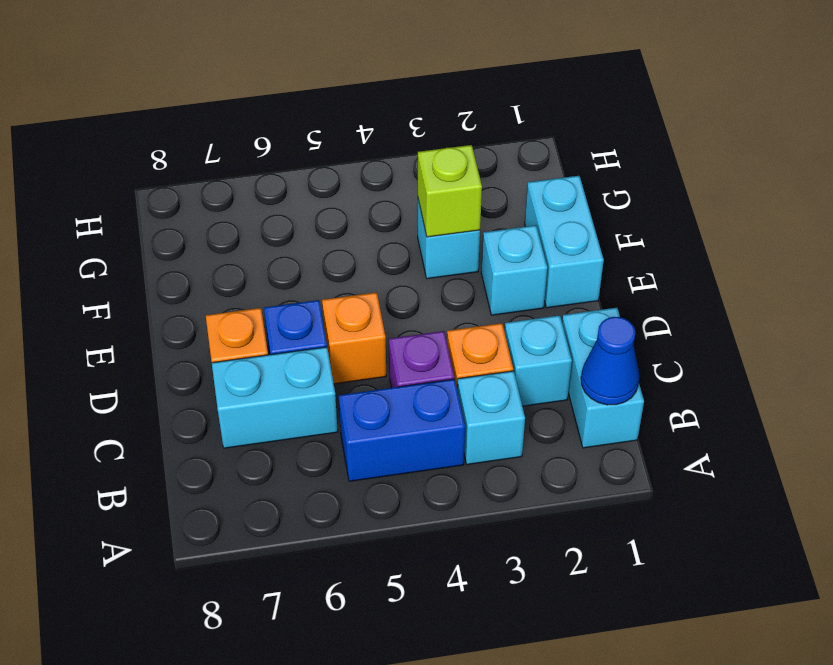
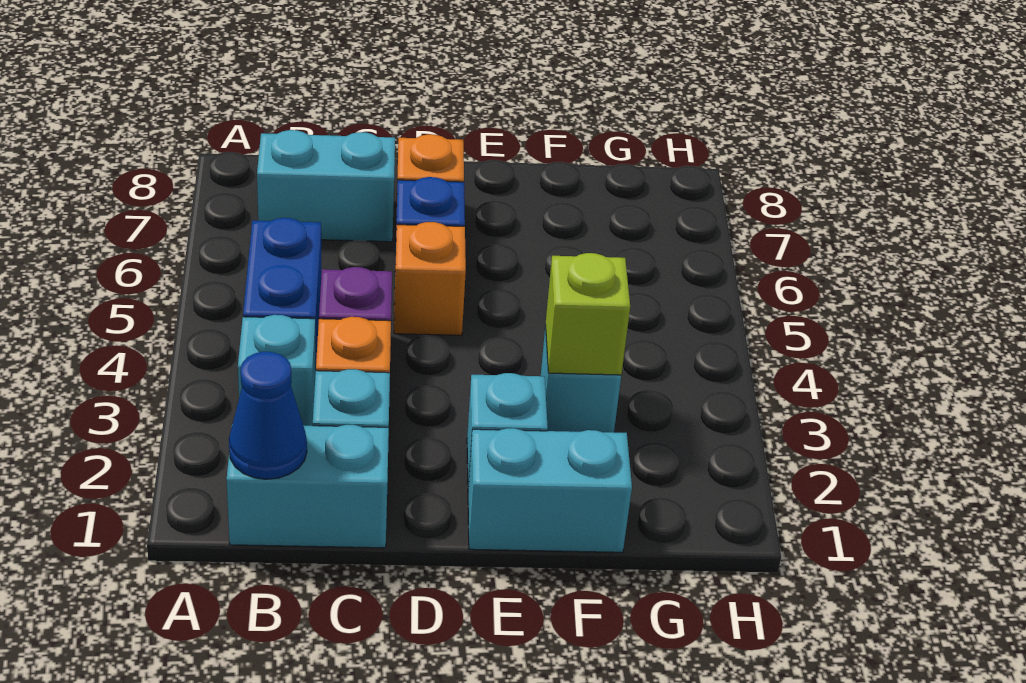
cyan brick C6:C7 level 1 -> cyan brick B7:C7 level 1

